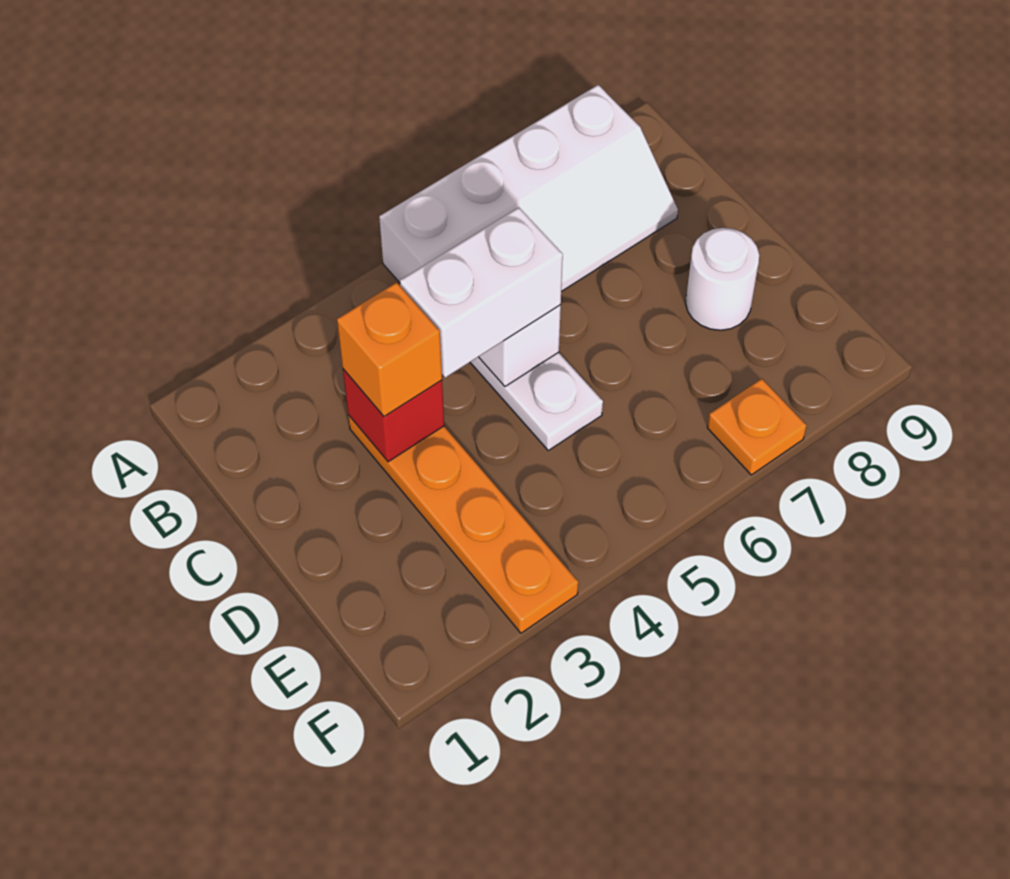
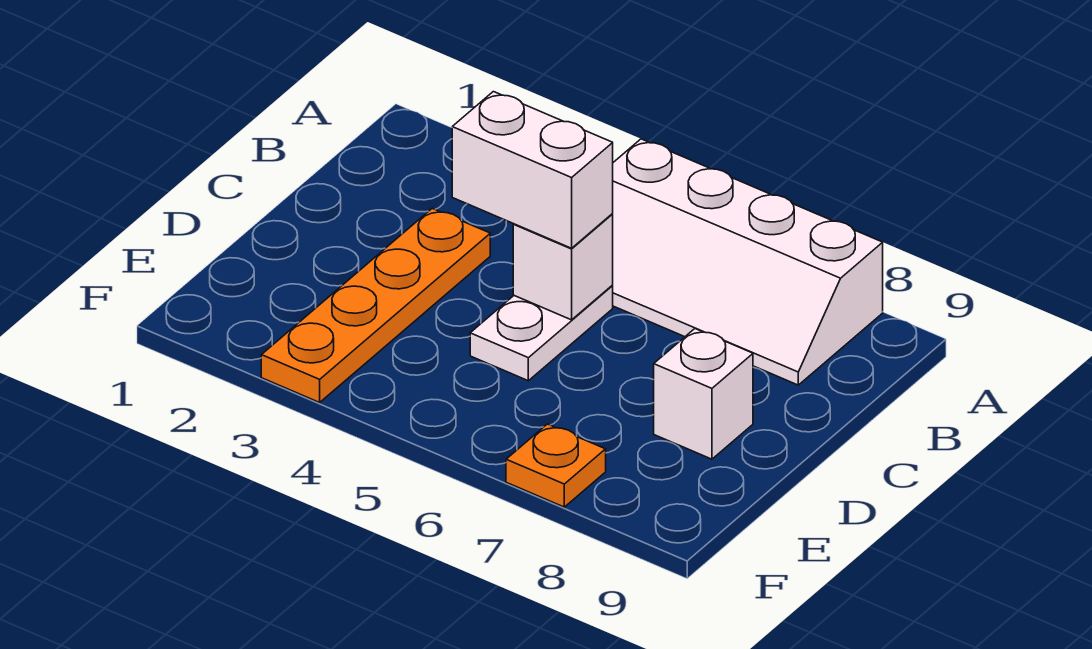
red brick C3 level 2 -> none
orange brick C3 level 3 -> none
white round brick D8 level 1 -> white brick D8 level 1

